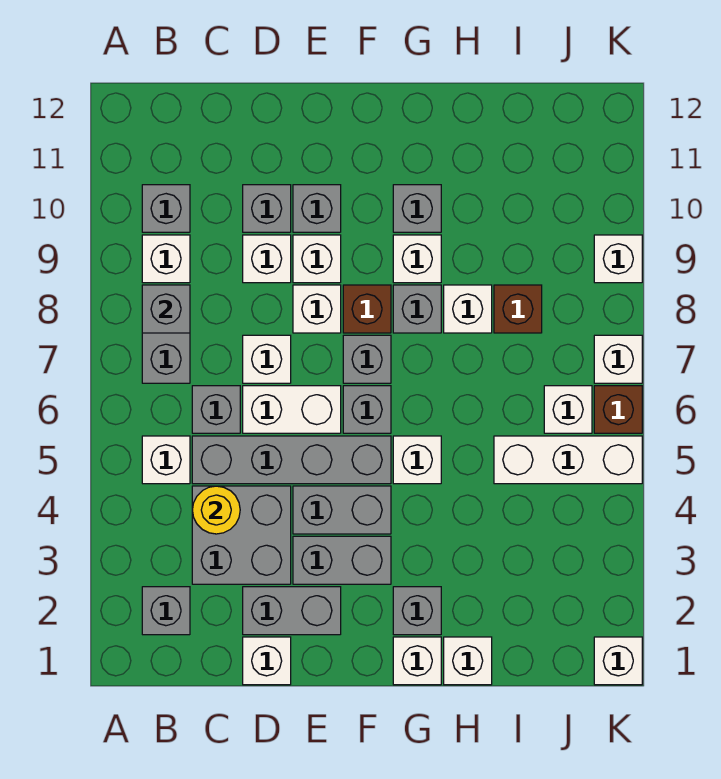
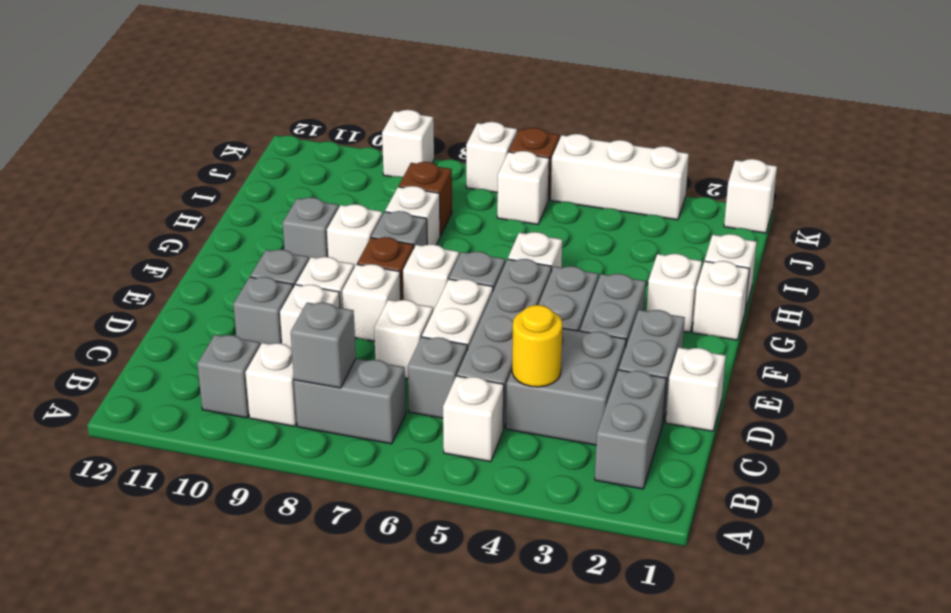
grey brick B2 level 1 -> grey brick B2:C2 level 1
grey brick F7 level 1 -> white brick F7 level 1
grey brick G2 level 1 -> white brick G2 level 1
white brick I5:K5 level 1 -> white brick K3:K5 level 1

